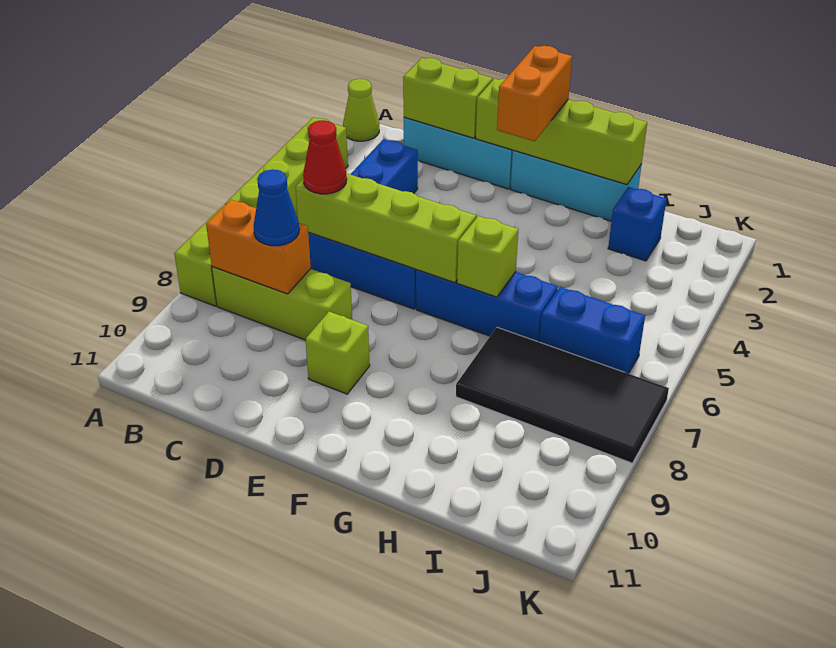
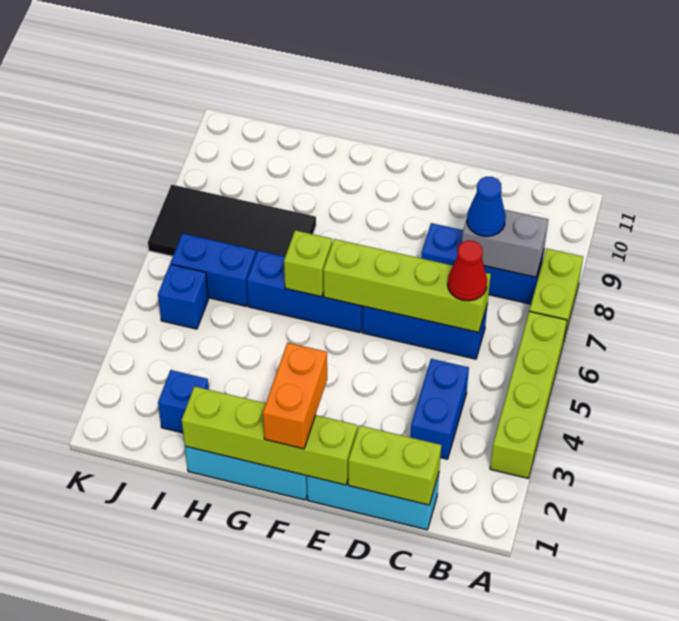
lime cone A1 level 1 -> none
lime brick B8:D8 level 1 -> blue brick B8:D8 level 1
orange brick B8:C8 level 2 -> grey brick B8:C8 level 2
lime brick E9 level 1 -> none
none -> blue brick J5 level 1

